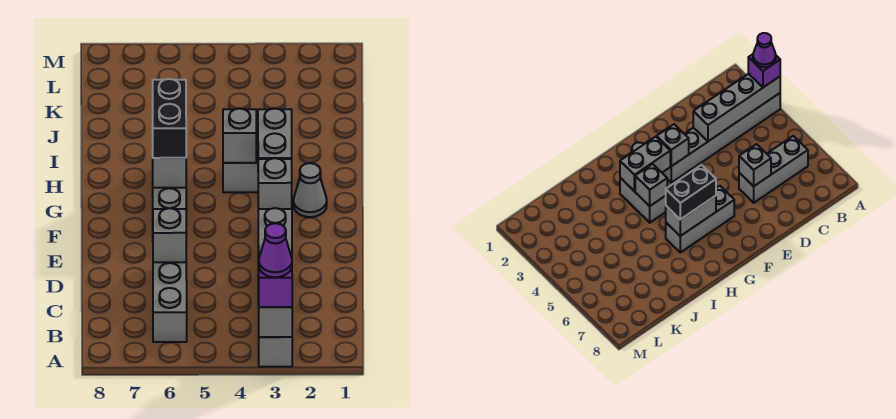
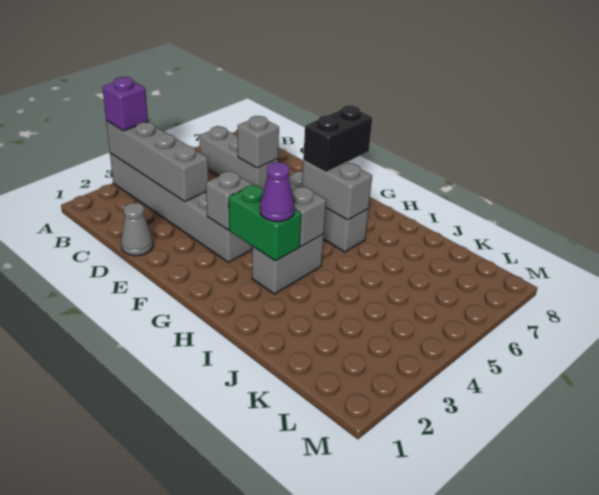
purple cone A3 level 4 -> purple cone H3 level 3
grey cone G2 level 1 -> grey cone D1 level 1
grey brick G3:H3 level 2 -> green brick G3:H3 level 2
black brick G6:H6 level 3 -> black brick G6:G7 level 3

